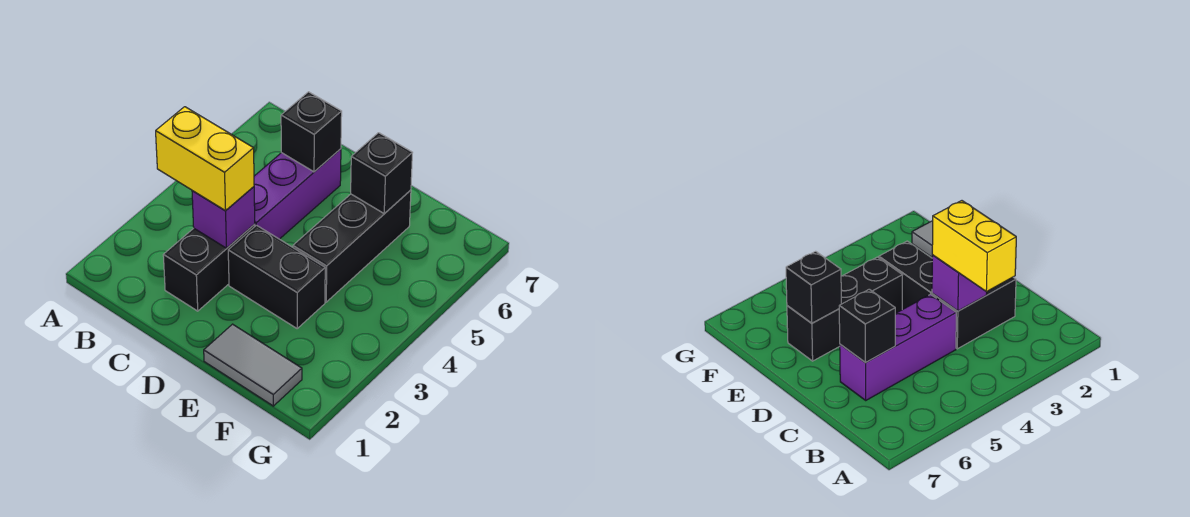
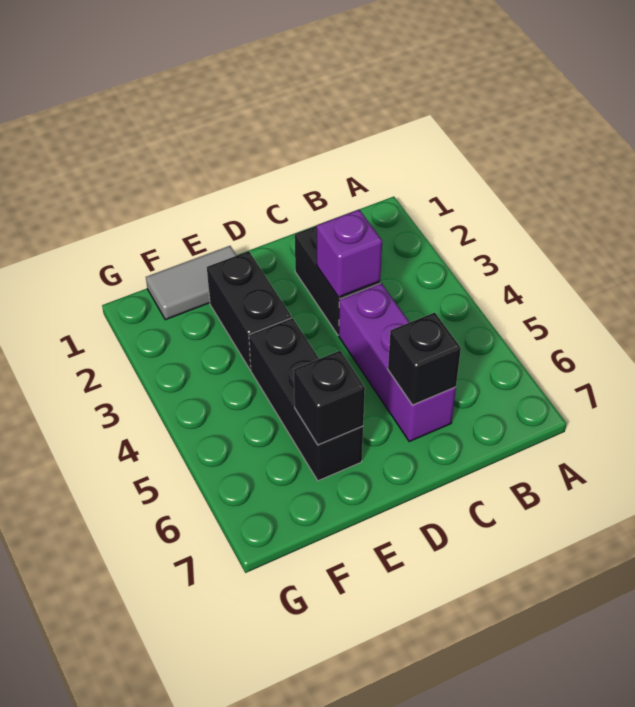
yellow brick B3:C3 level 3 -> none
black brick D3:E3 level 1 -> black brick E2:E3 level 1

